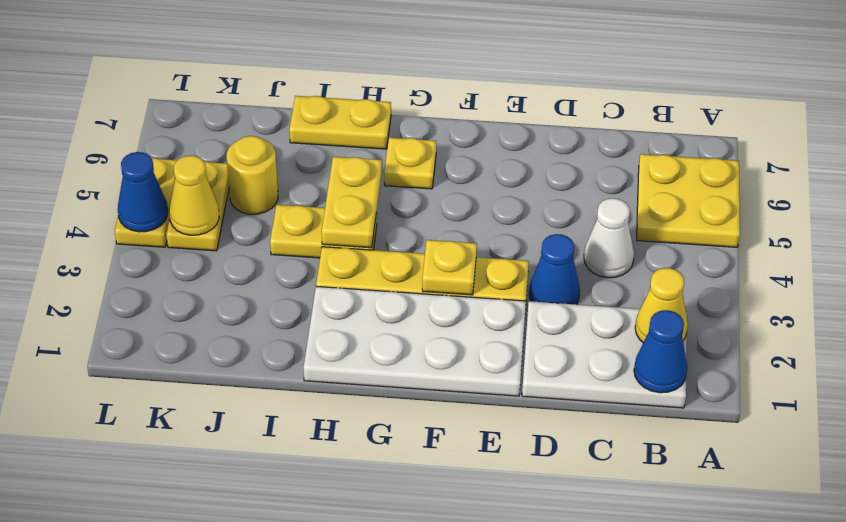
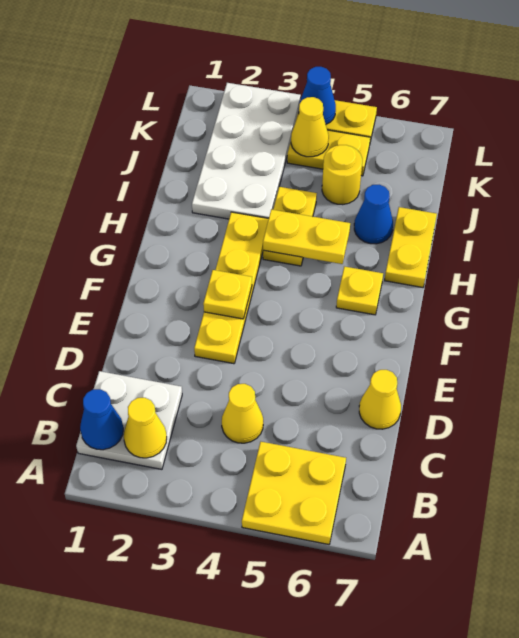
white plate B1:D2 level 1 -> white plate B1:C2 level 1
white cone C4 level 1 -> yellow cone C4 level 1
blue cone D3 level 1 -> blue cone I6 level 1
none -> yellow cone D7 level 1
white plate E1:H2 level 1 -> white plate I2:L3 level 1

